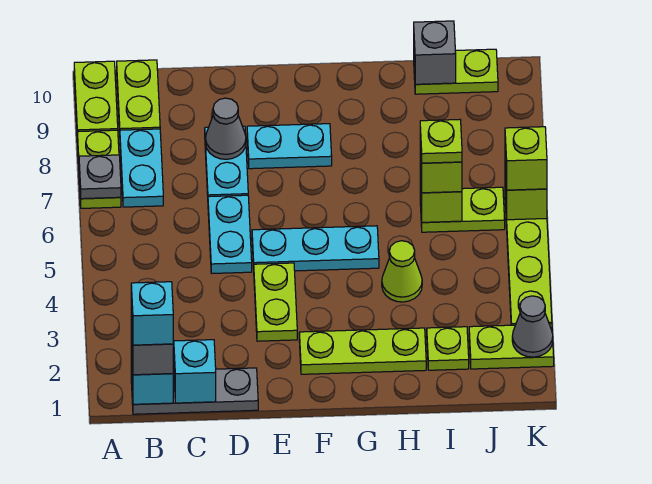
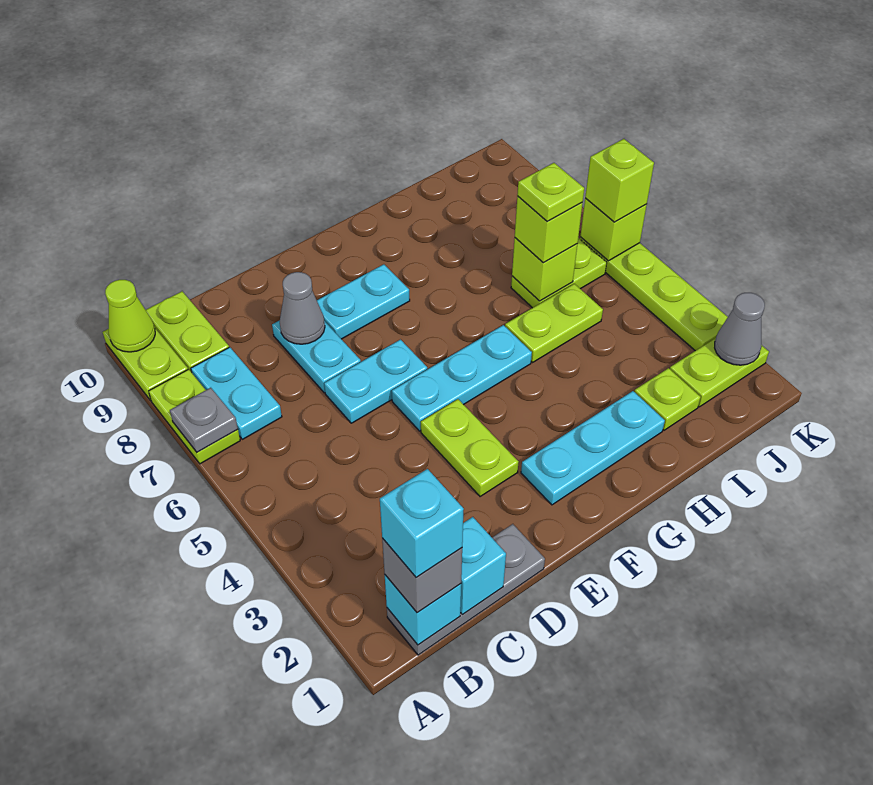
cyan plate D5:D6 level 1 -> cyan plate D6:E6 level 1
lime plate F2:H2 level 1 -> cyan plate F2:H2 level 1
lime cone H4 level 1 -> lime cone A10 level 2
lime plate I10:J10 level 1 -> lime plate H5:I5 level 1
grey brick I10 level 2 -> none

